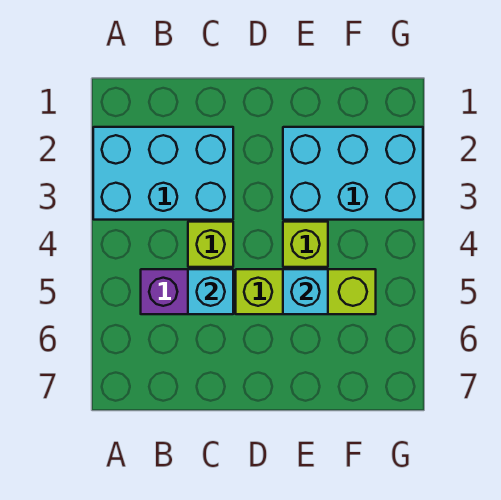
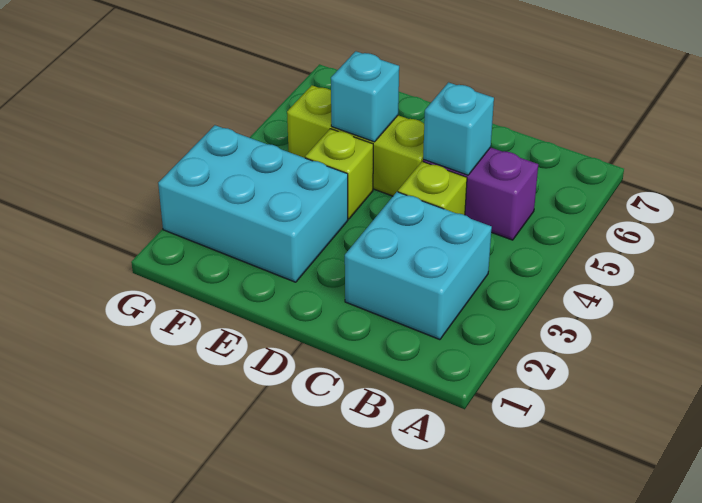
cyan brick A2:C3 level 1 -> cyan brick B2:C3 level 1

